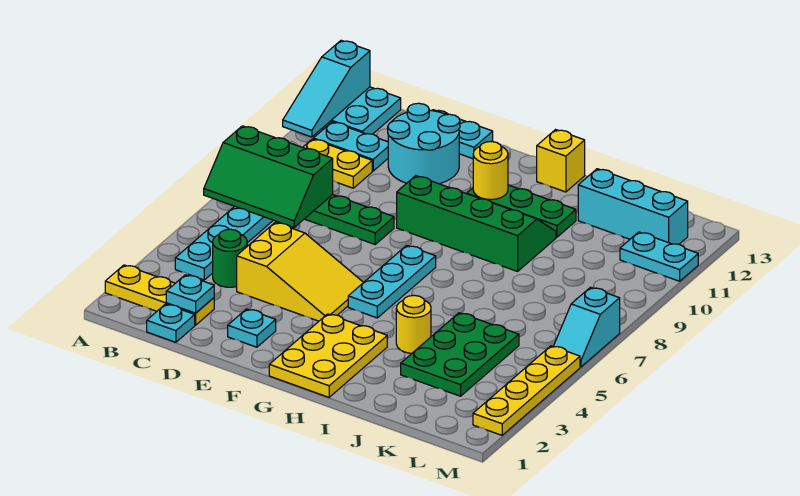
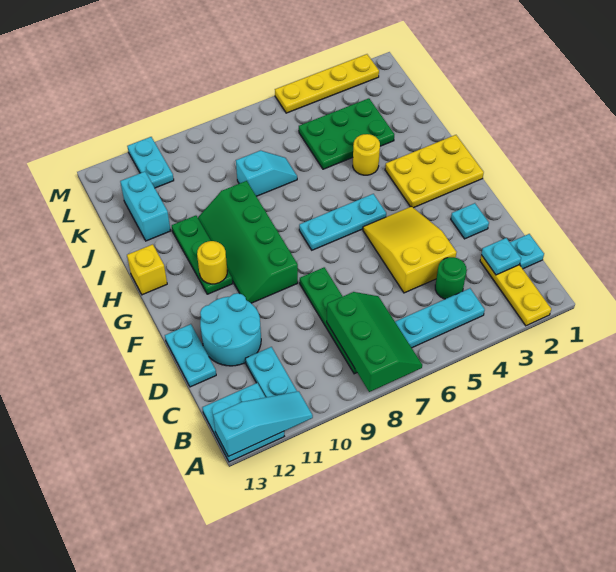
yellow plate B10:C10 level 1 -> none
cyan brick J12:L12 level 1 -> cyan brick J12:K12 level 1
cyan slope M6:M7 level 1 top 7 -> cyan slope J7:J8 level 1 top 8

